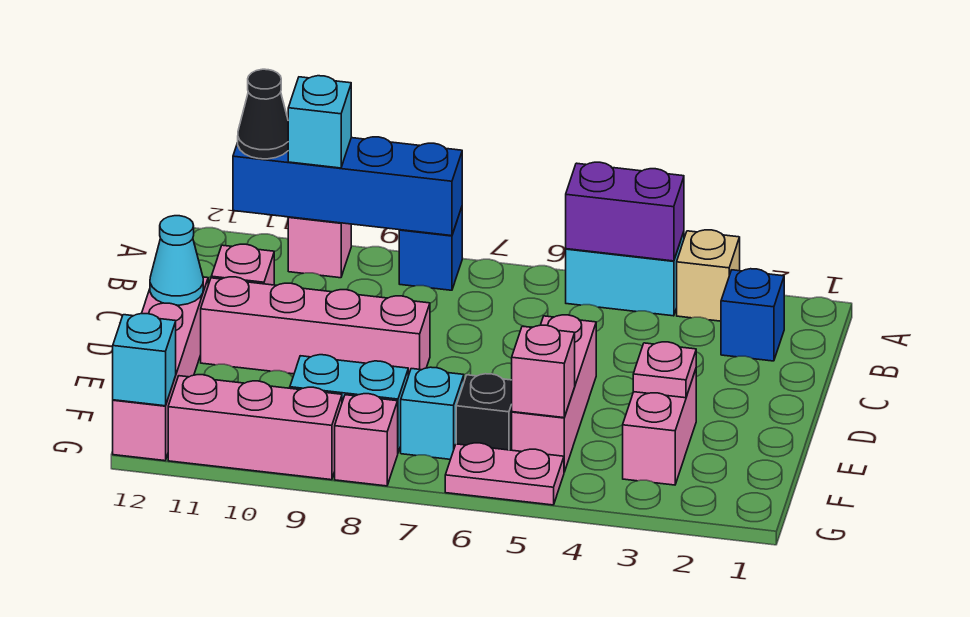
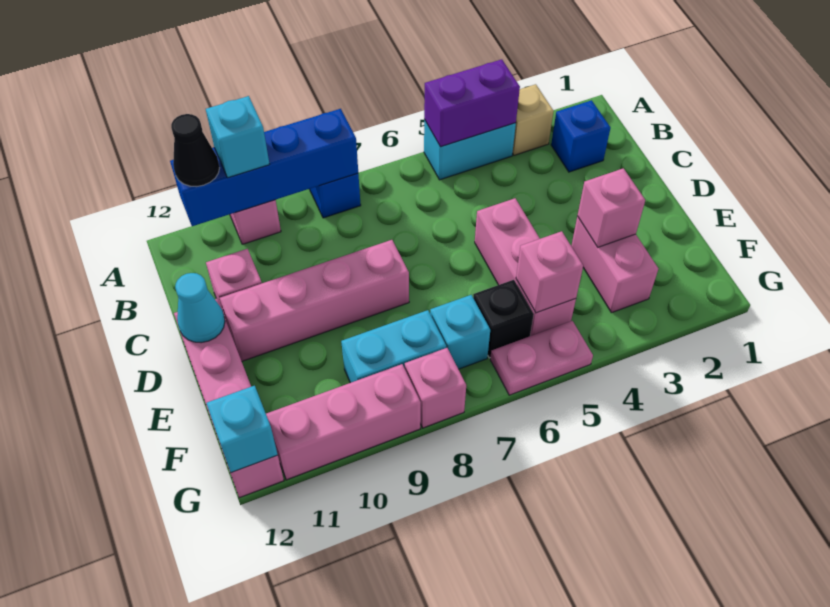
pink plate E3 level 2 -> pink brick E3 level 2

